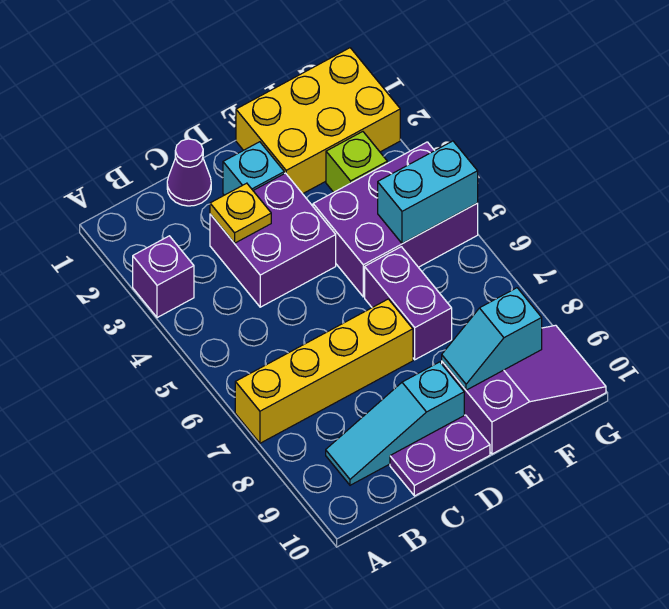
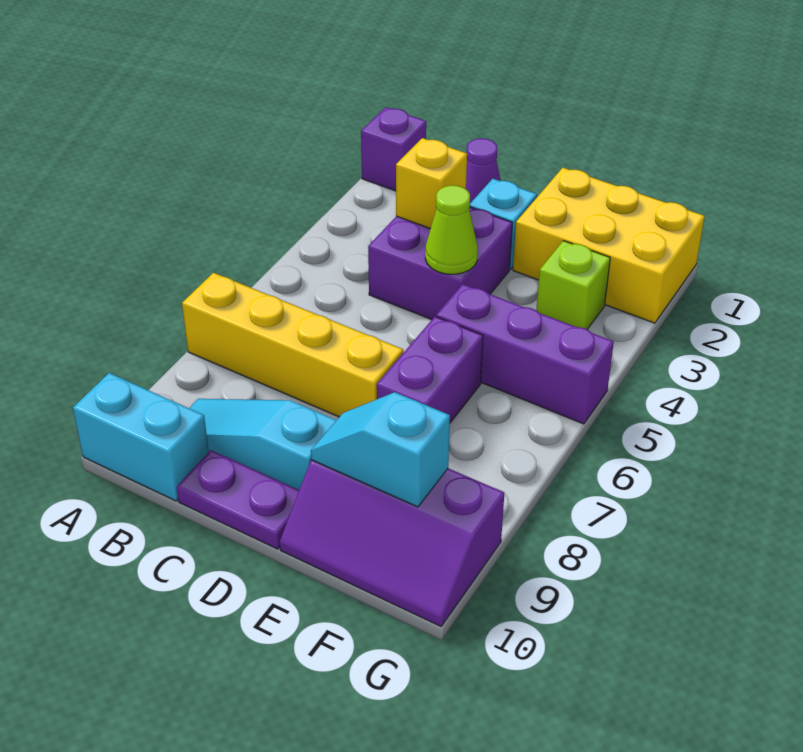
purple brick A3 level 1 -> purple brick A1 level 1
yellow plate C3 level 2 -> yellow brick C3 level 2
none -> lime cone D4 level 2
purple brick E4:G5 level 1 -> purple brick E5:G5 level 1
purple slope E9:G10 level 1 top E -> purple slope E9:G10 level 1 top 9
cyan brick F5:G5 level 2 -> cyan brick A10:B10 level 1

